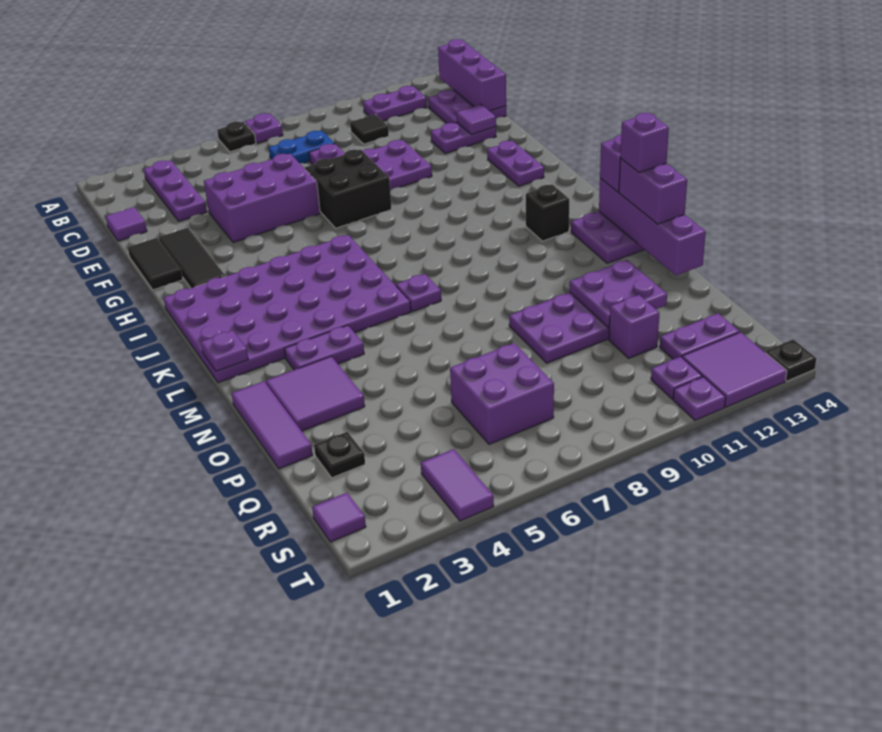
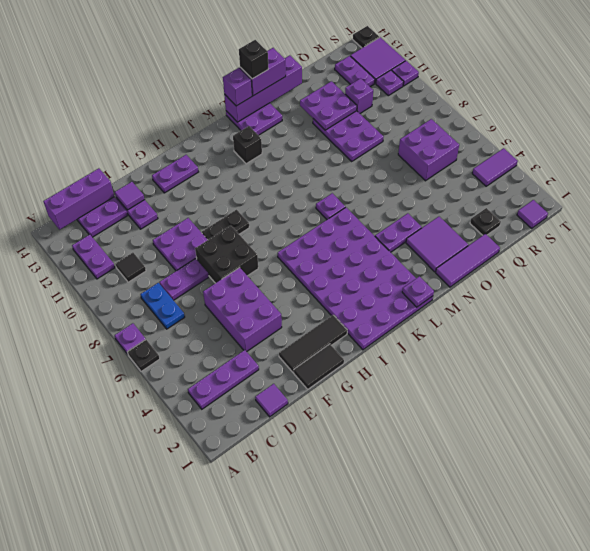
none -> black plate G9:H9 level 1
purple plate M3:M4 level 1 -> purple plate M4:N4 level 1
purple brick M14 level 4 -> black brick M14 level 4

